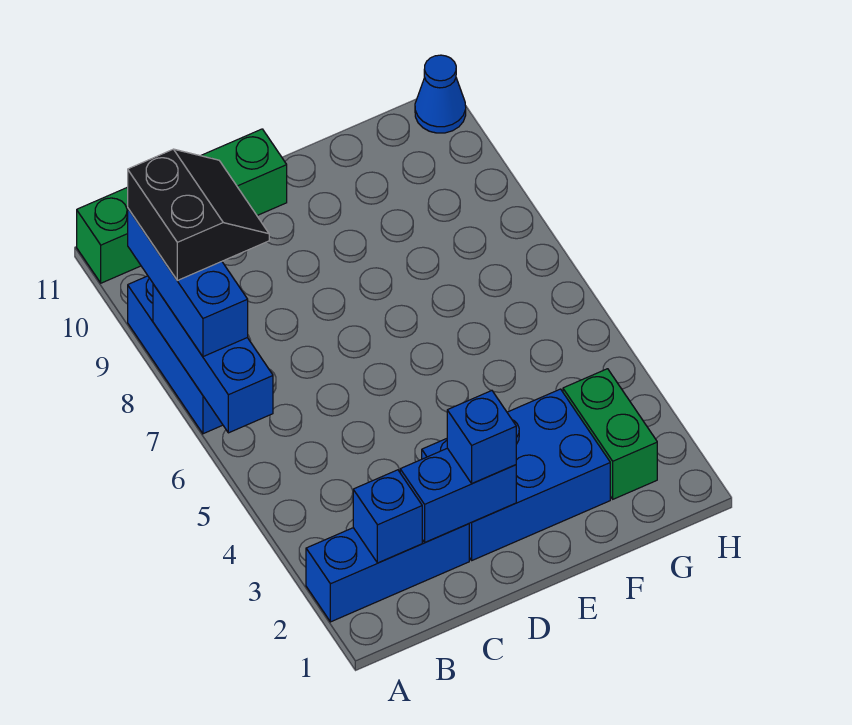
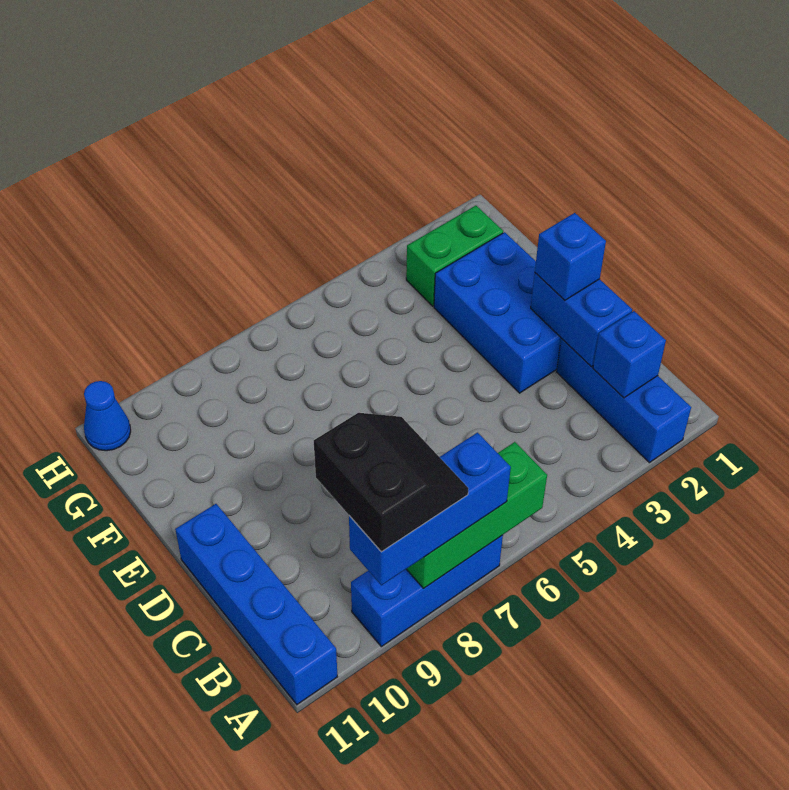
blue brick A6:A8 level 2 -> green brick A6:A8 level 2
black slope A8:B9 level 4 top A -> black slope A8:B9 level 4 top 9
green brick A11:D11 level 1 -> blue brick A11:D11 level 1

